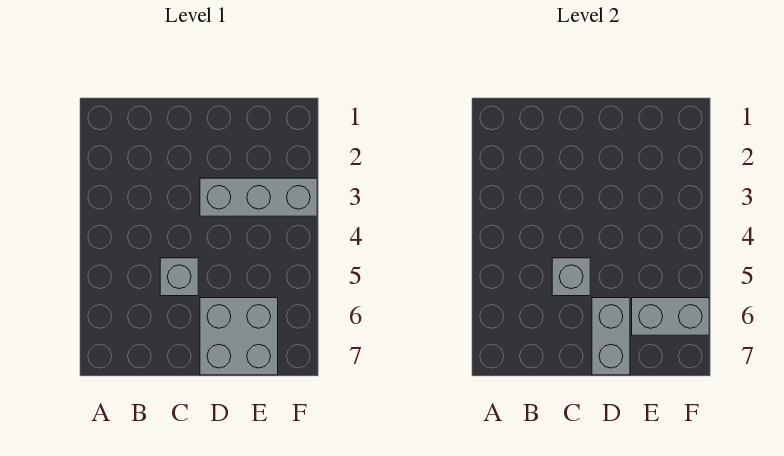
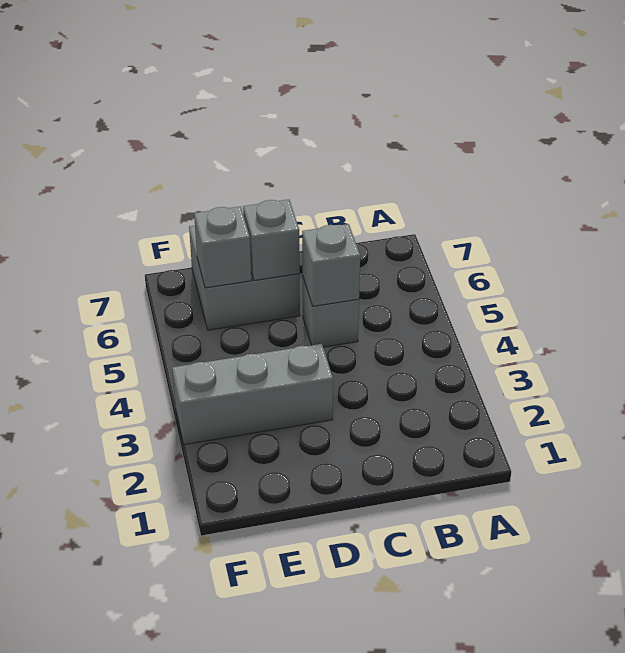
grey brick D6:D7 level 2 -> grey brick D6 level 2
grey brick E6:F6 level 2 -> grey brick E6 level 2

